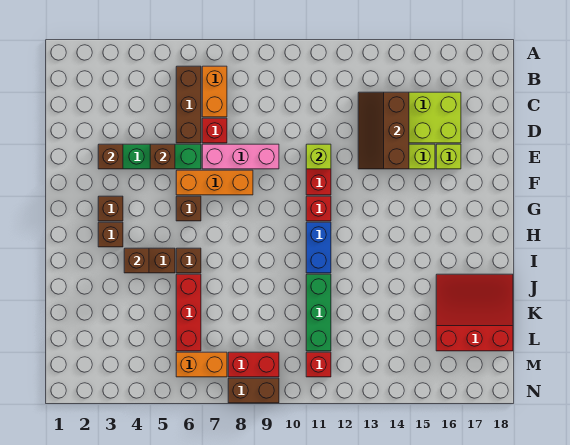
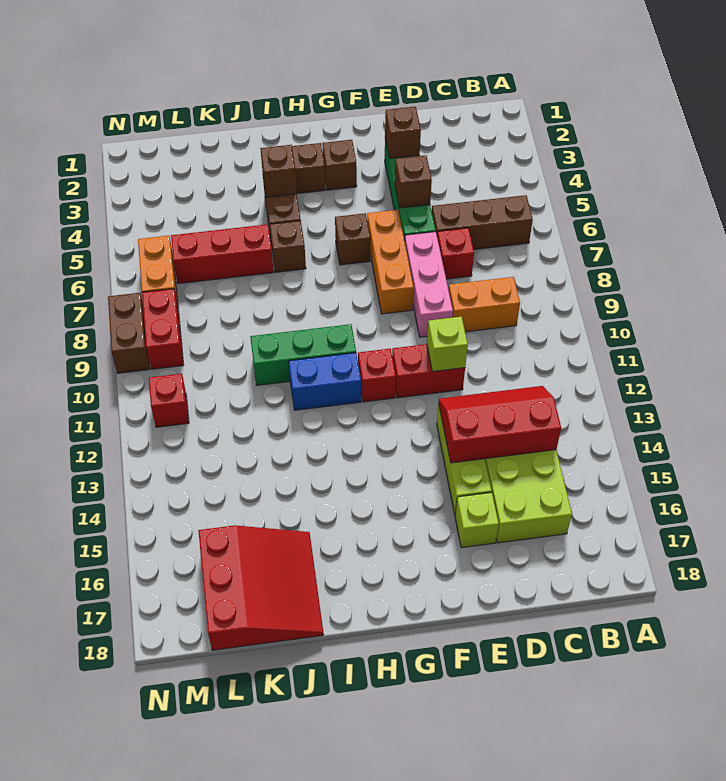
orange brick B7:C7 level 1 -> orange brick C9:D9 level 1
brown slope C13:E14 level 2 top 14 -> red slope C13:E14 level 2 top 14
green brick J11:L11 level 1 -> green brick H10:J10 level 1

